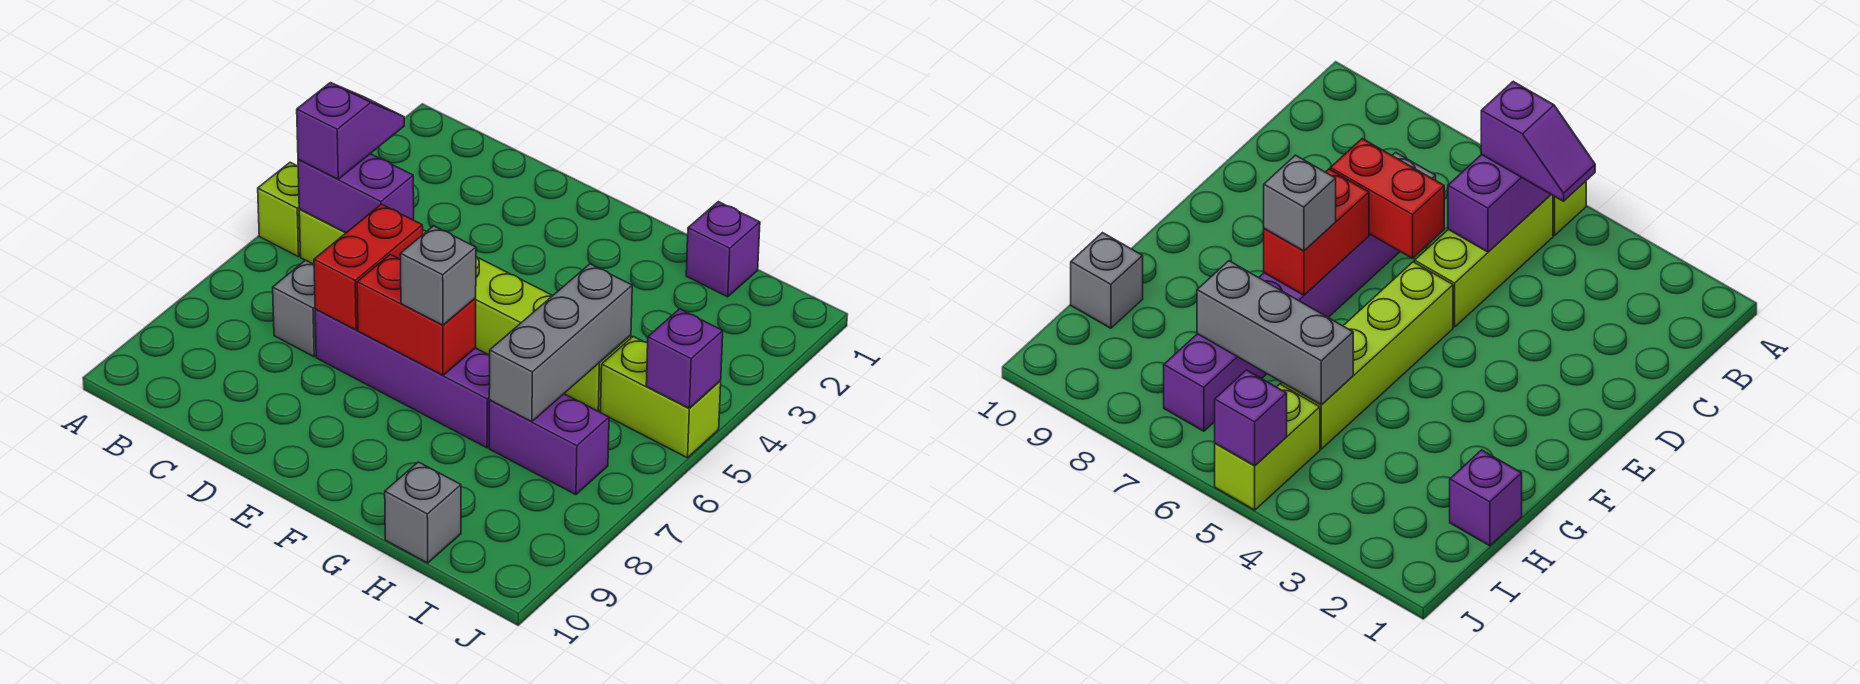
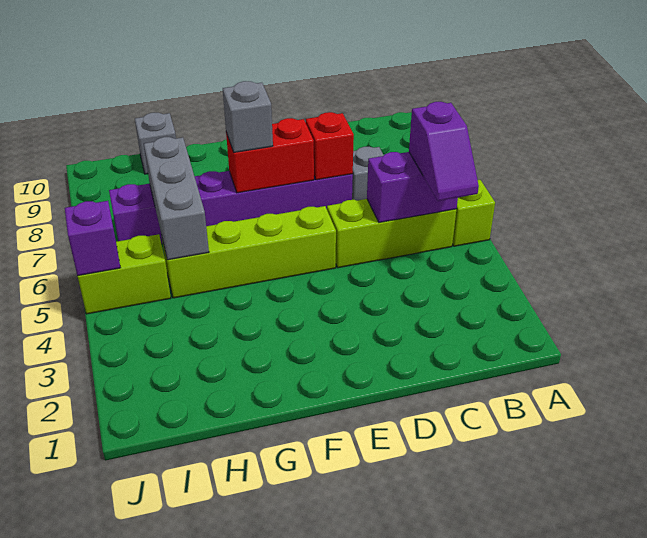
red brick D6:D7 level 2 -> red brick D7 level 2
purple brick H1 level 1 -> none

